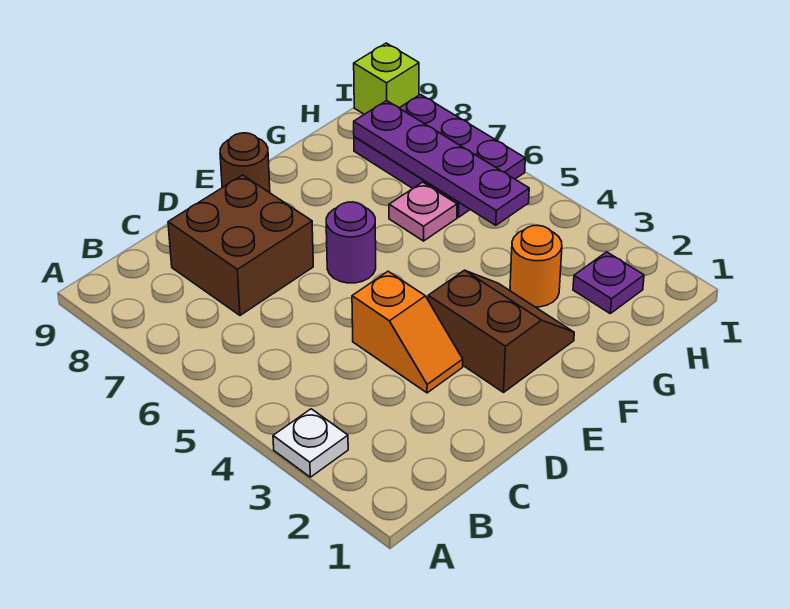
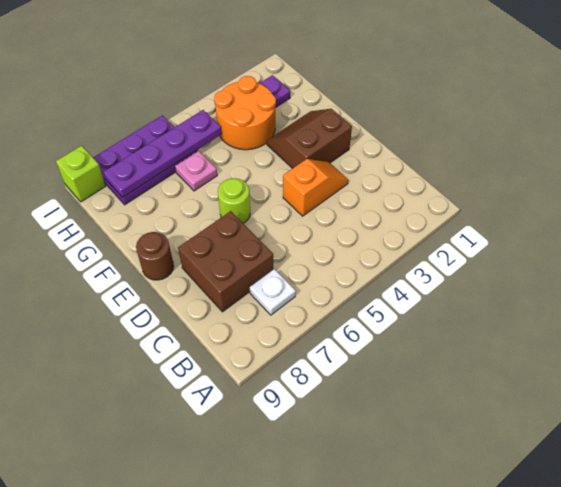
white plate A3 level 1 -> white plate B7 level 1
purple round brick E6 level 1 -> lime round brick E6 level 1
orange round brick G3 level 1 -> orange round brick G3:H4 level 1

